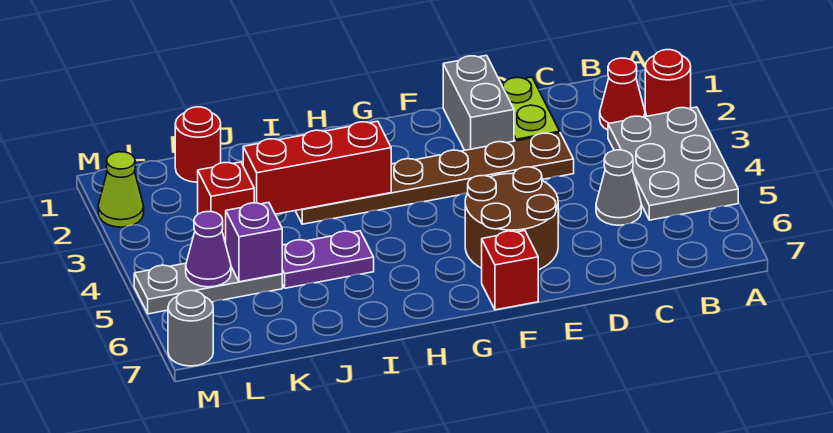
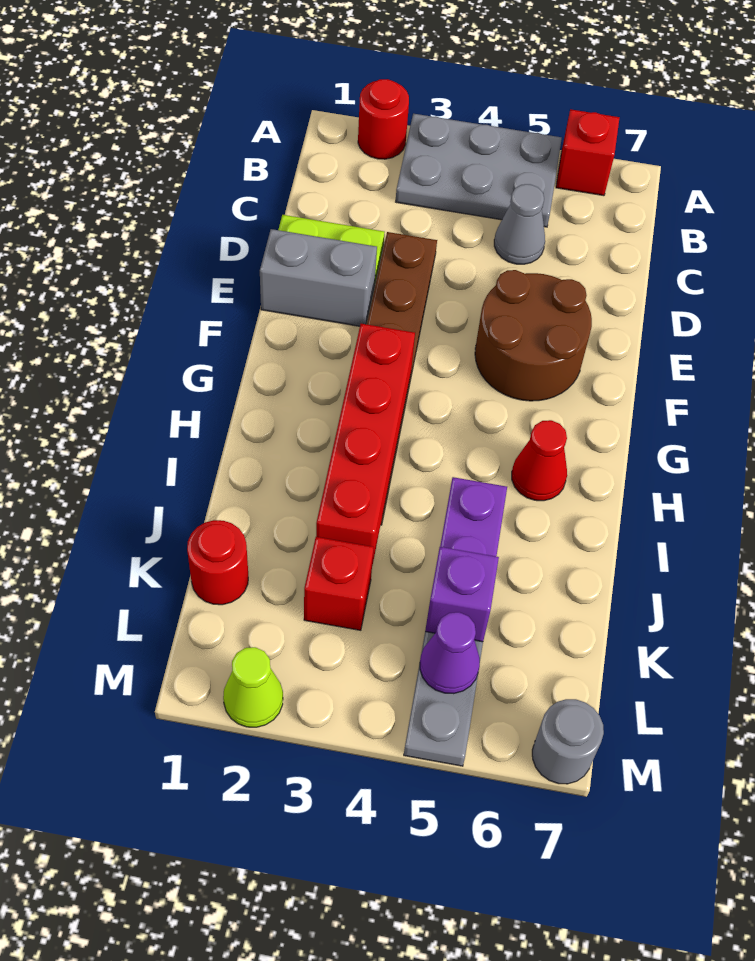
red cone B2 level 1 -> red cone H6 level 1
red brick F7 level 1 -> red brick A6 level 1
red brick H3:J3 level 2 -> red brick G3:J3 level 2

